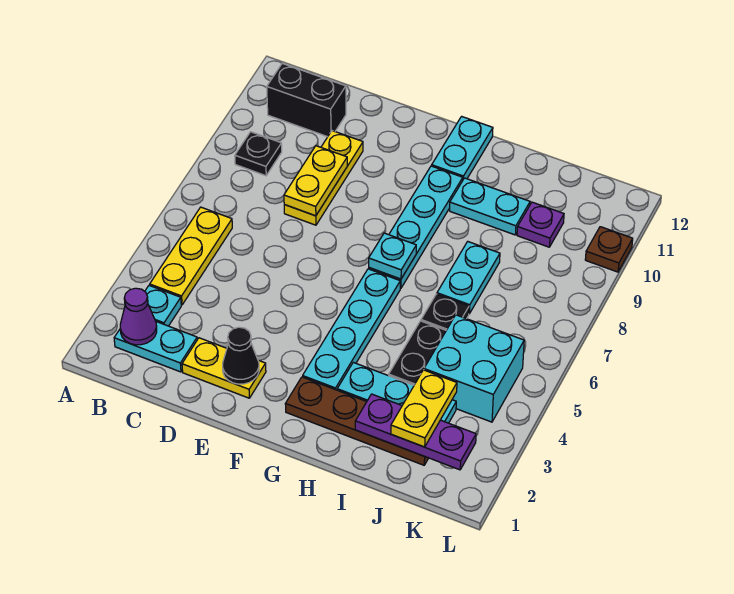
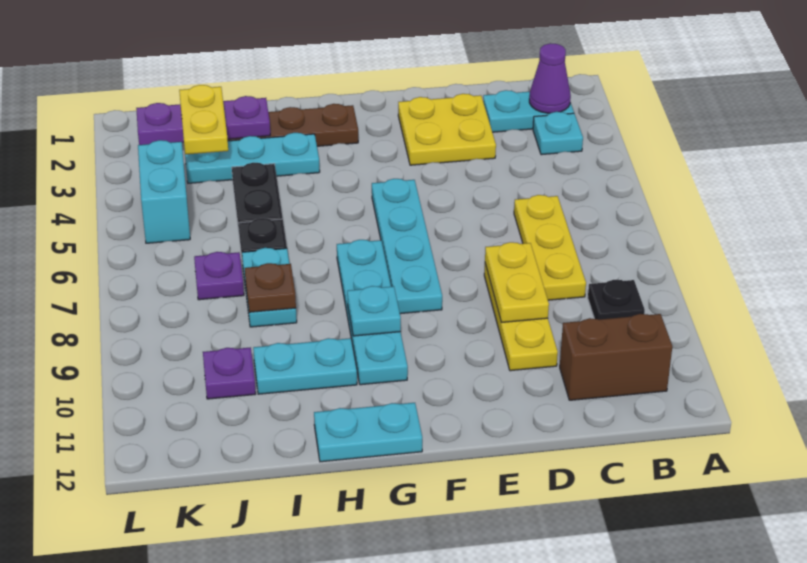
yellow plate B4:B6 level 1 -> yellow plate C6:C8 level 1
black brick B11:C11 level 1 -> brown brick B11:C11 level 1
yellow plate D2:E2 level 1 -> yellow plate D2:E3 level 1
black cone E2 level 2 -> none
cyan plate G3:G6 level 1 -> cyan plate F5:F8 level 1
cyan plate G7 level 2 -> cyan plate G9 level 2
cyan plate G11:G12 level 1 -> cyan plate G12:H12 level 1
cyan brick J4:K5 level 1 -> cyan brick K4:K5 level 1
none -> purple plate J7 level 1
brown plate L10 level 1 -> brown plate I8 level 2

